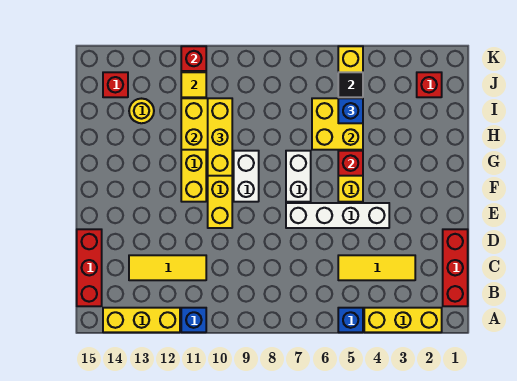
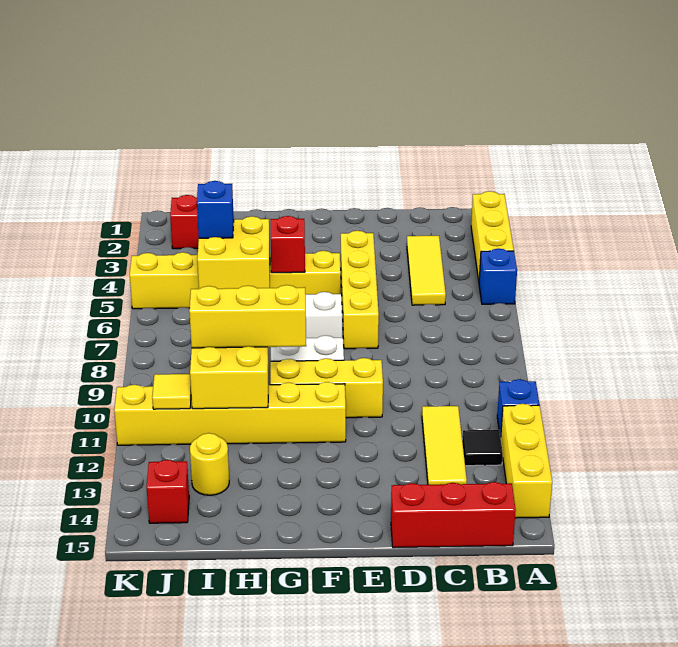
red brick B1:D1 level 1 -> none
white brick E4:E7 level 1 -> yellow brick E4:E7 level 1
black tile J5 level 2 -> black tile B12 level 1
red brick K11 level 2 -> none

